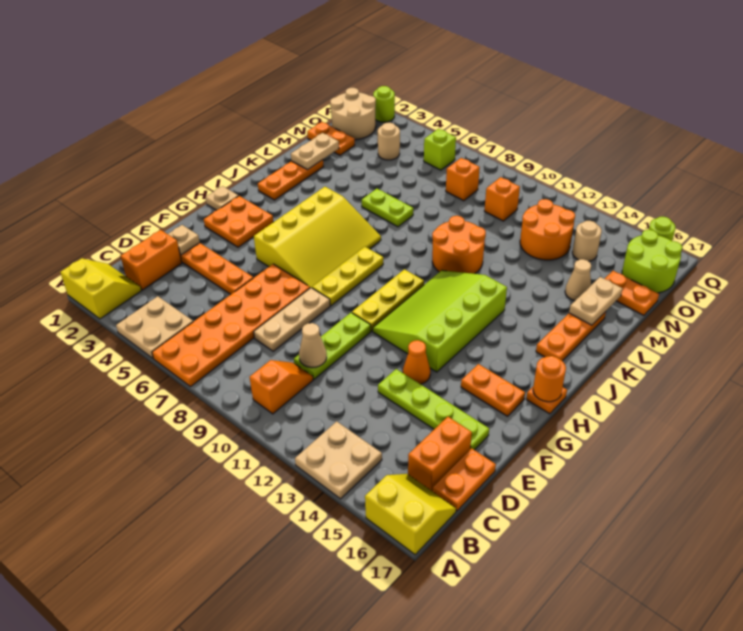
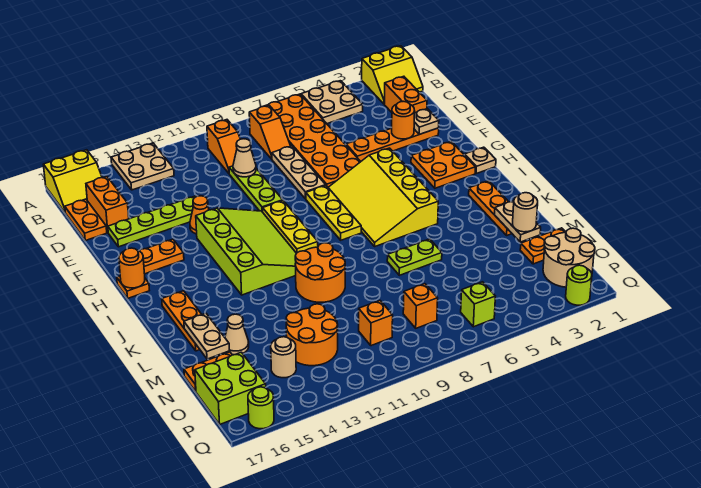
none -> orange slope B8:C8 level 1 top B
none -> orange round brick E3 level 2
tan round brick O4 level 1 -> tan round brick M2 level 3
lime round brick O16:P17 level 1 -> lime brick O16:P17 level 1

